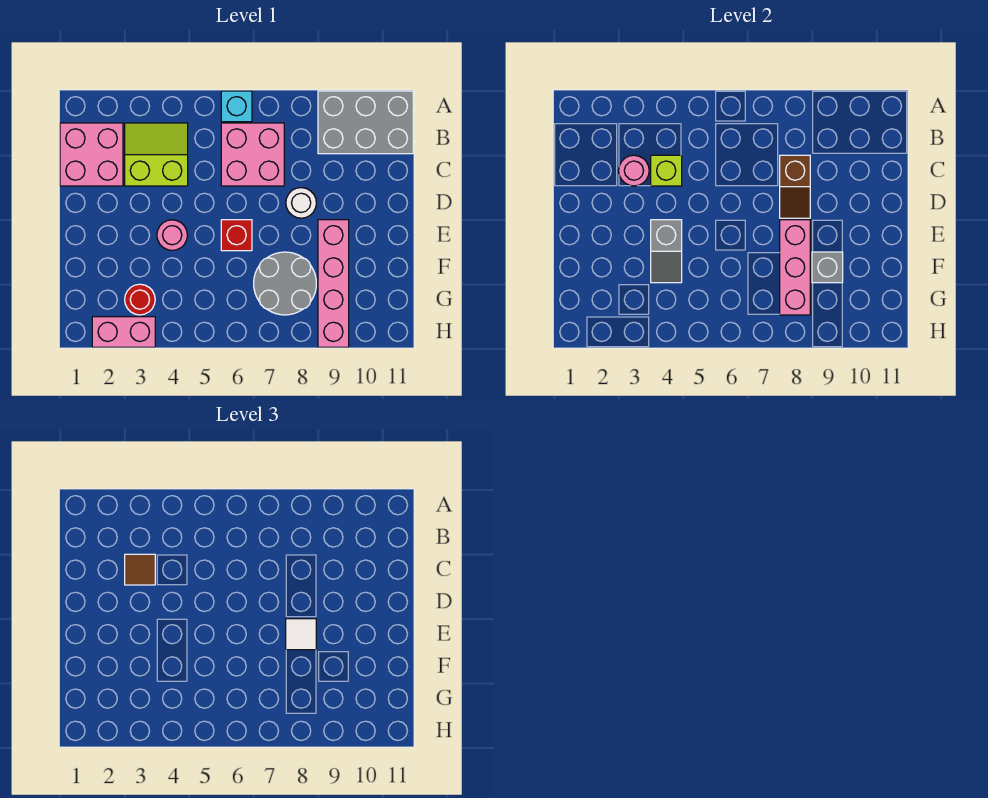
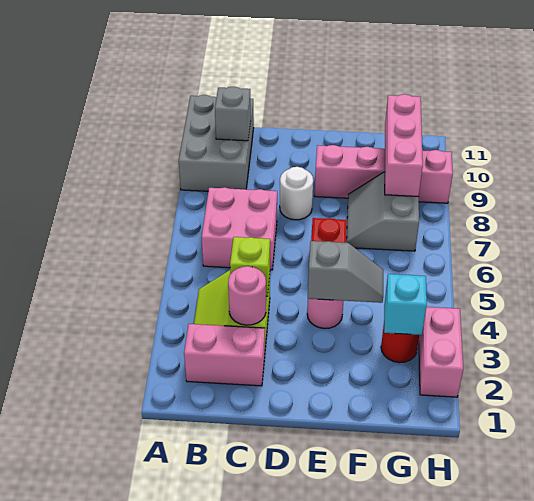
cyan brick A6 level 1 -> cyan brick G3 level 2
pink brick B1:C2 level 1 -> pink brick B2:C2 level 1
brown tile C3 level 3 -> none
brown slope C8:D8 level 2 top C -> none
pink brick E8:G8 level 2 -> pink brick G8:G10 level 2
white tile E8 level 3 -> none
grey round brick F7:G8 level 1 -> grey slope F7:G8 level 1 top G
grey brick F9 level 2 -> grey brick B10 level 2

